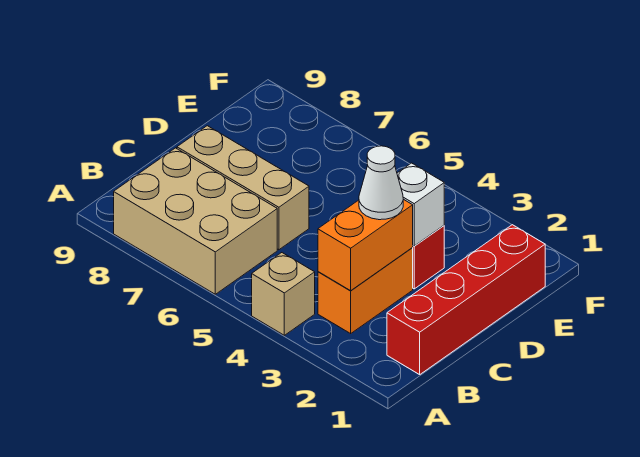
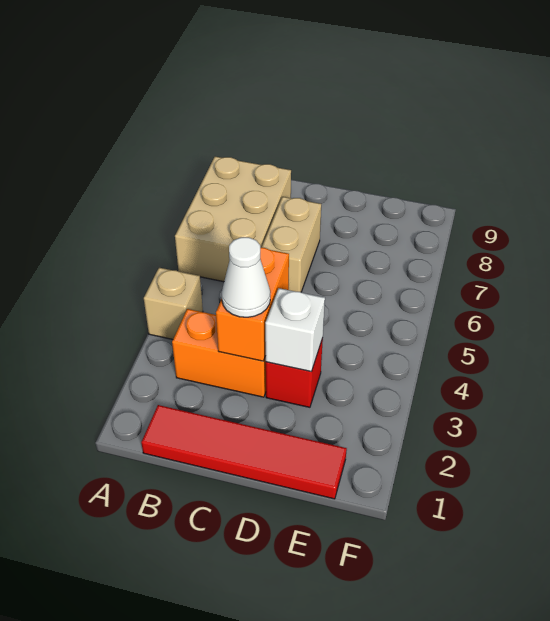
red brick B1:E1 level 1 -> red tile B1:E1 level 1
orange brick B3:C3 level 2 -> orange brick C3:C4 level 2
tan brick C6:C8 level 1 -> tan brick C6:C7 level 1

